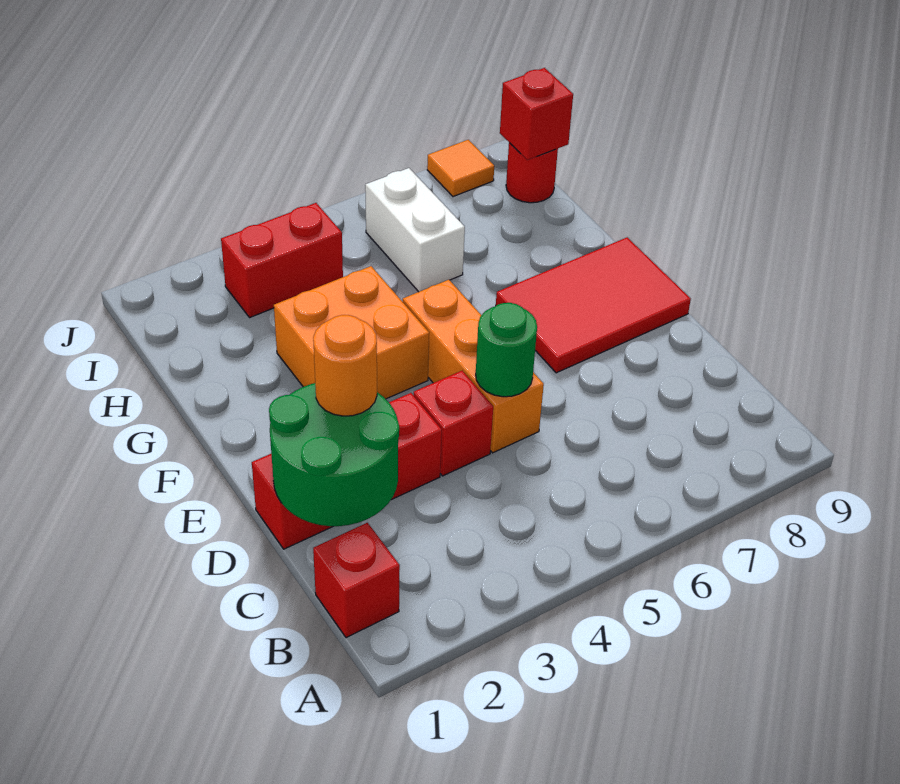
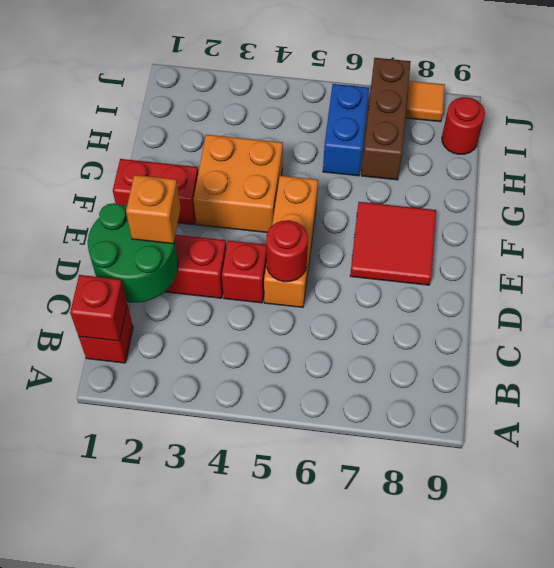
orange round brick D2 level 3 -> orange brick D2 level 3
green round brick D5 level 2 -> red round brick D5 level 2
red tile E7:F9 level 1 -> red tile E7:F8 level 1
white brick H6:I6 level 1 -> blue brick H6:I6 level 1
none -> brown brick H7:J7 level 1
red brick I3:I4 level 1 -> red brick F1:F2 level 1
red brick I9 level 2 -> red brick B1 level 2

